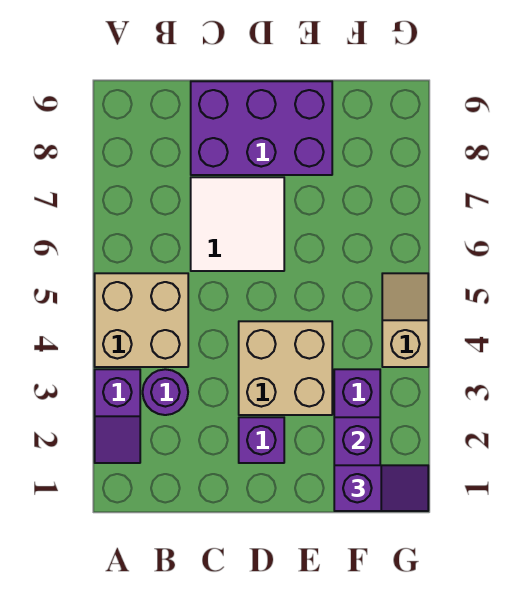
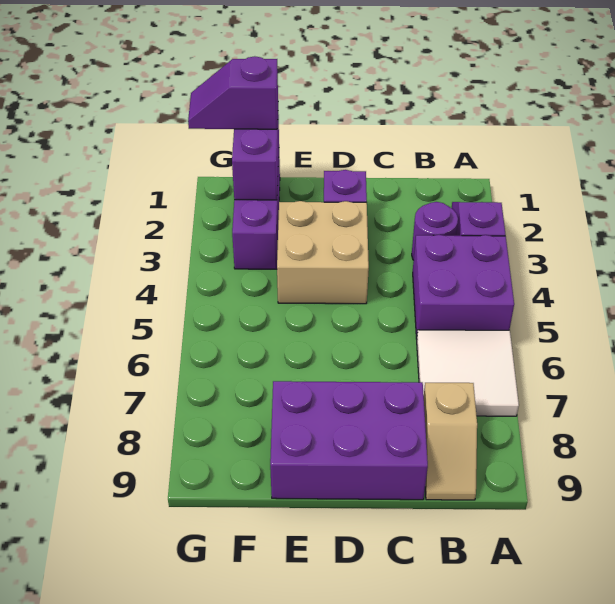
tan brick A4:B5 level 1 -> purple brick A4:B5 level 1
white tile C6:D7 level 1 -> white tile A6:B7 level 1
tan slope G4:G5 level 1 top 4 -> tan slope B8:B9 level 1 top 8

